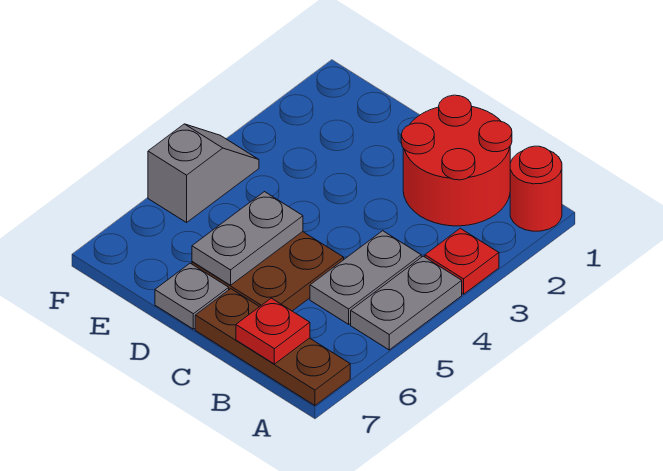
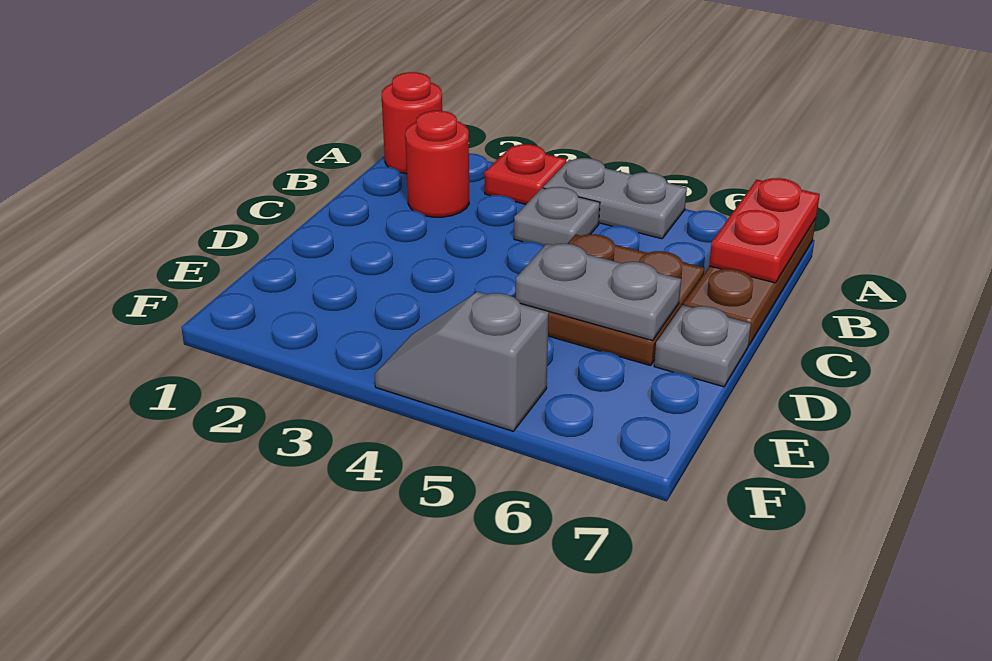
red round brick B1:C2 level 1 -> red round brick B2 level 1
grey plate B4:B5 level 1 -> grey plate B4 level 1
red plate B7 level 2 -> red plate A7:B7 level 2

